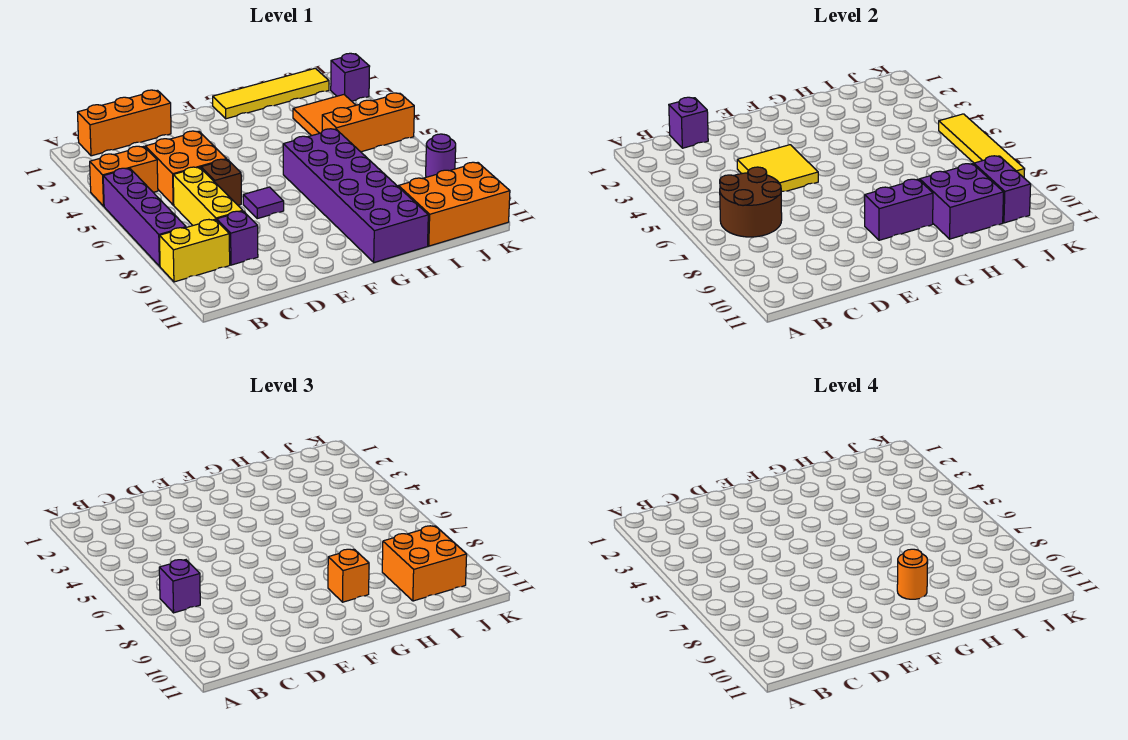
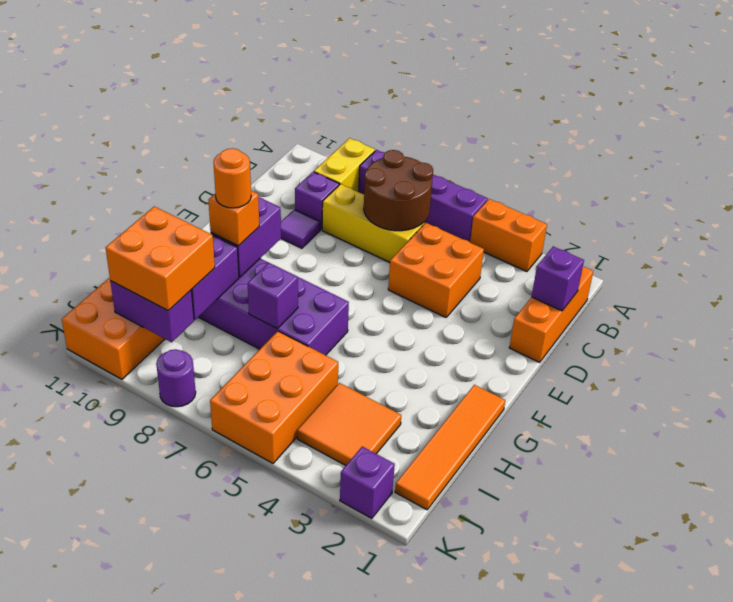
orange brick A4:B4 level 1 -> orange brick A3:A4 level 1
purple brick B7 level 3 -> purple brick H7 level 2
yellow tile D4:E5 level 2 -> none
brown brick D6 level 1 -> none
purple tile E7 level 1 -> purple tile D9 level 1
yellow tile G1:J1 level 1 -> orange tile G1:J1 level 1
orange brick I5:K5 level 1 -> orange brick I5:K6 level 1
yellow tile K5:K8 level 2 -> none

